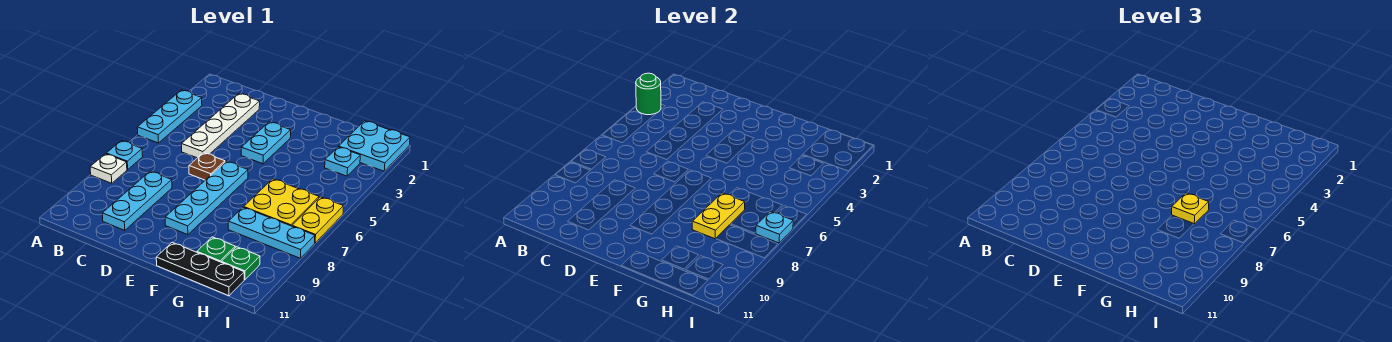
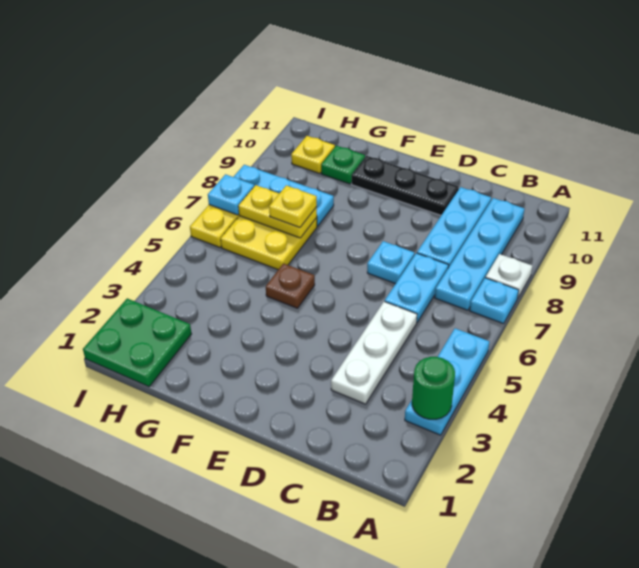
white plate C2:C5 level 1 -> white plate C3:C5 level 1
brown plate D6 level 1 -> brown plate F5 level 1
cyan plate E3:E4 level 1 -> cyan plate C6:C7 level 1
cyan plate E6:E9 level 1 -> cyan plate B7:B10 level 1
black plate F11:H11 level 1 -> black plate D10:F10 level 1
yellow plate G7:G8 level 2 -> yellow plate G7:H7 level 2
cyan plate H1:I2 level 1 -> green plate H1:I2 level 1
cyan plate H3 level 1 -> cyan plate D7 level 1
green plate H10 level 1 -> yellow plate H10 level 1

